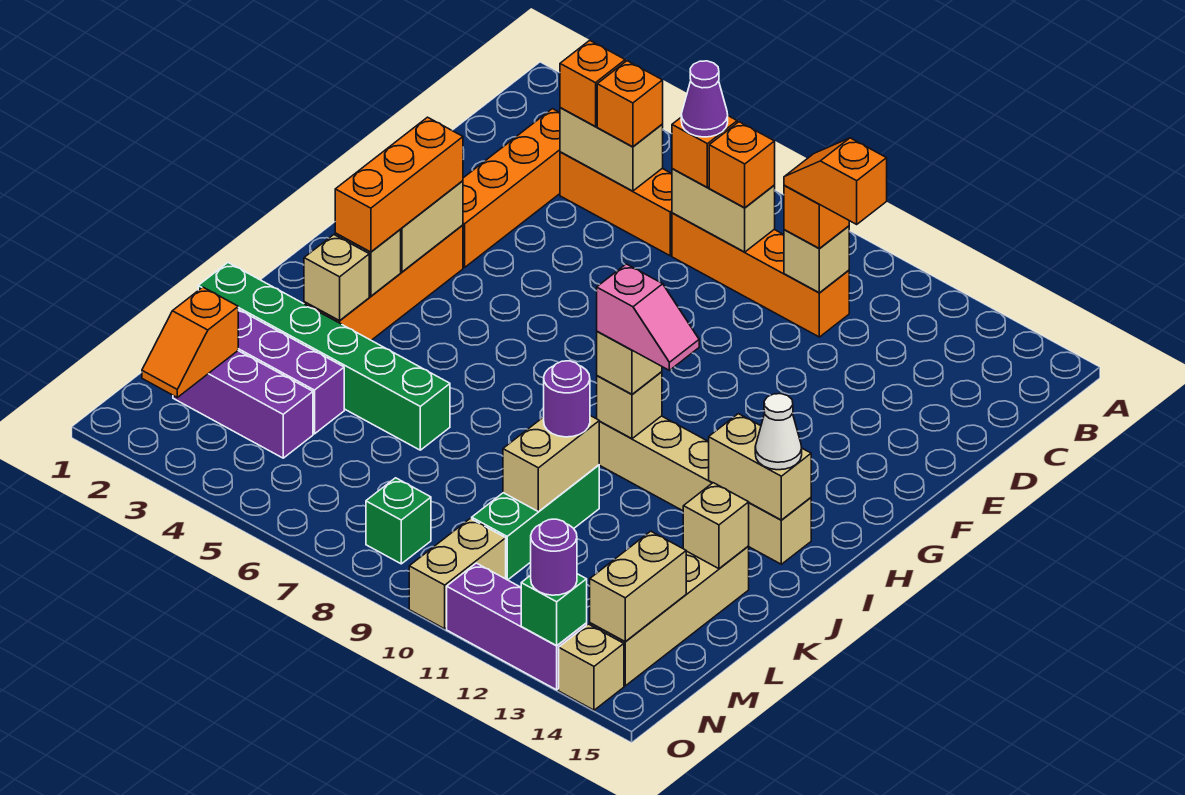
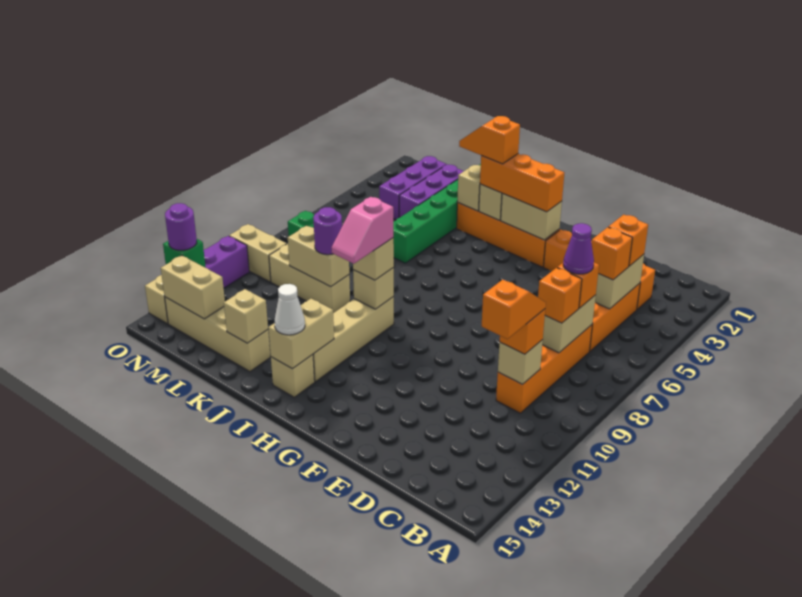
green brick K10:M10 level 1 -> tan brick K10:M10 level 1
orange slope M2:N2 level 2 top M -> orange slope I3:J3 level 4 top I

